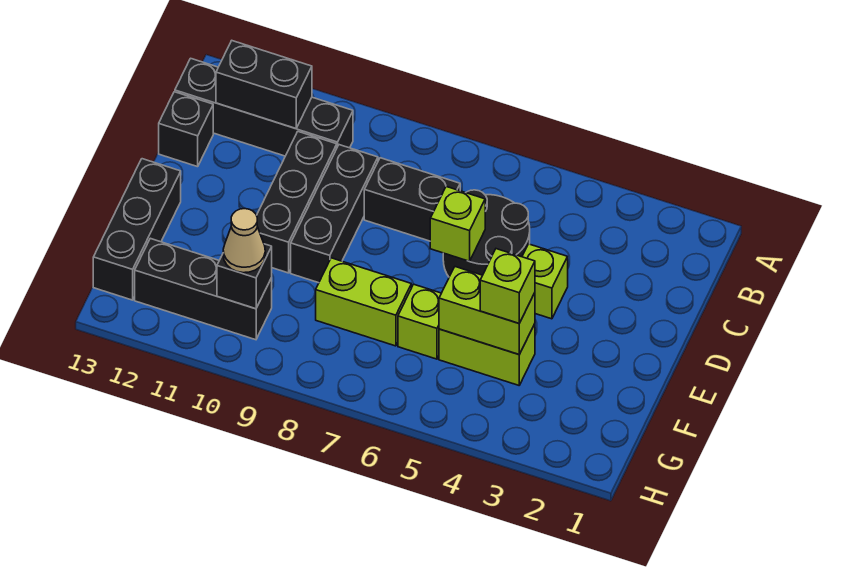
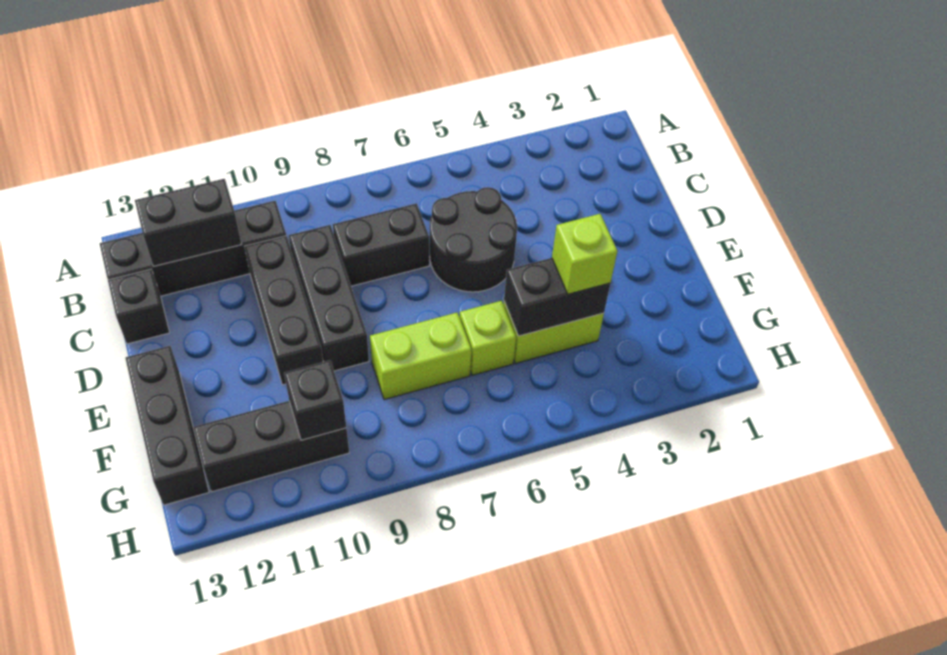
lime brick D4 level 1 -> none
lime brick D6 level 2 -> none
lime brick F4:F5 level 2 -> black brick F4:F5 level 2
tan cone G10 level 3 -> none

